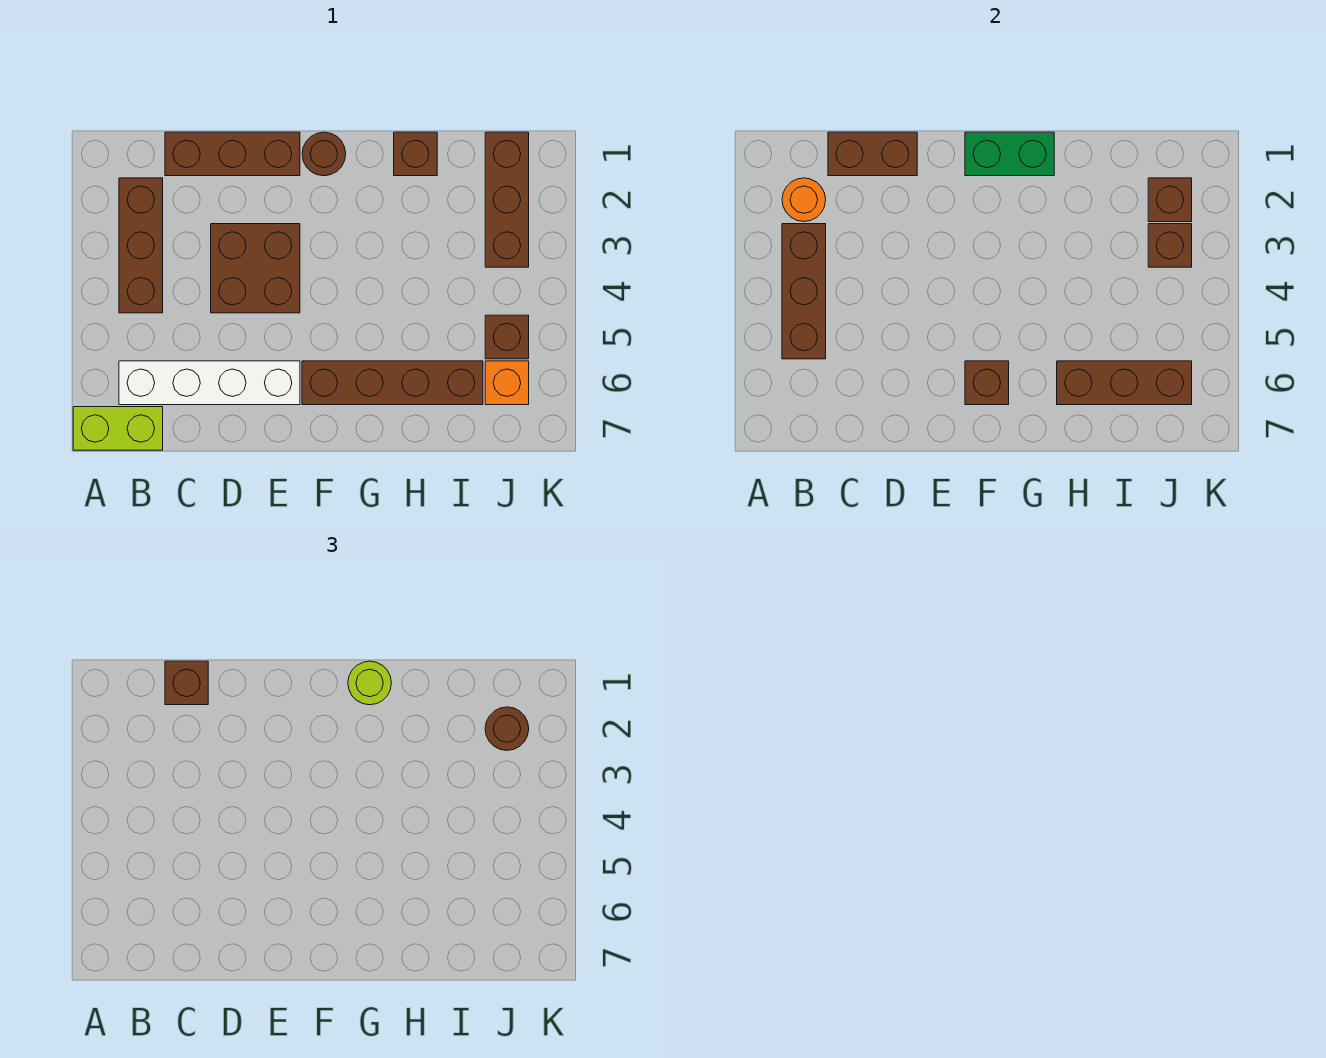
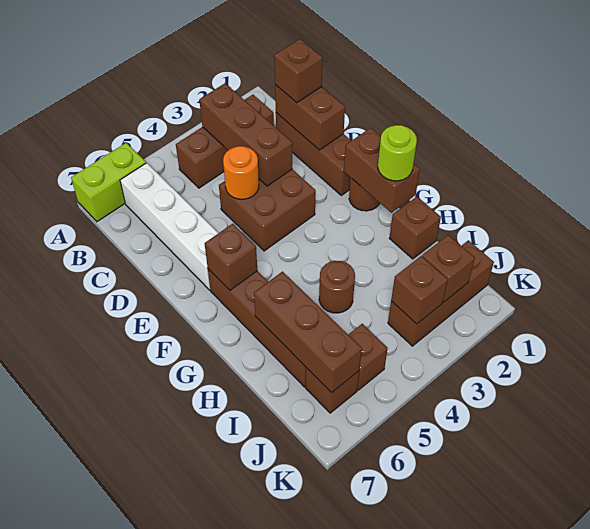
lime brick A7:B7 level 1 -> lime brick A6:A7 level 1
orange round brick B2 level 2 -> orange round brick D4 level 2
brown brick B3:B5 level 2 -> brown brick B3:D3 level 2
green brick F1:G1 level 2 -> brown brick F1:G1 level 2
brown round brick J2 level 3 -> brown round brick H4 level 1
orange brick J6 level 1 -> brown brick J6 level 1

